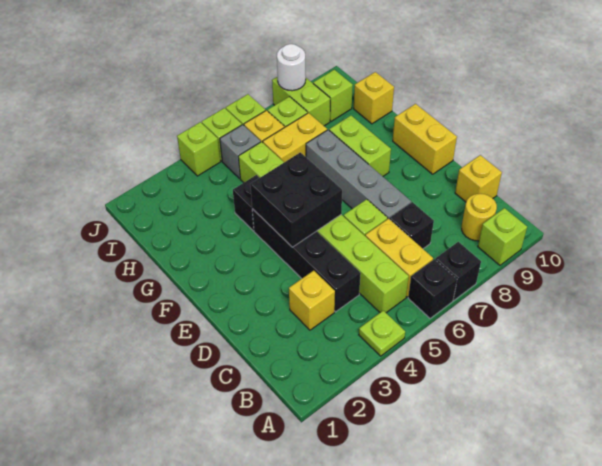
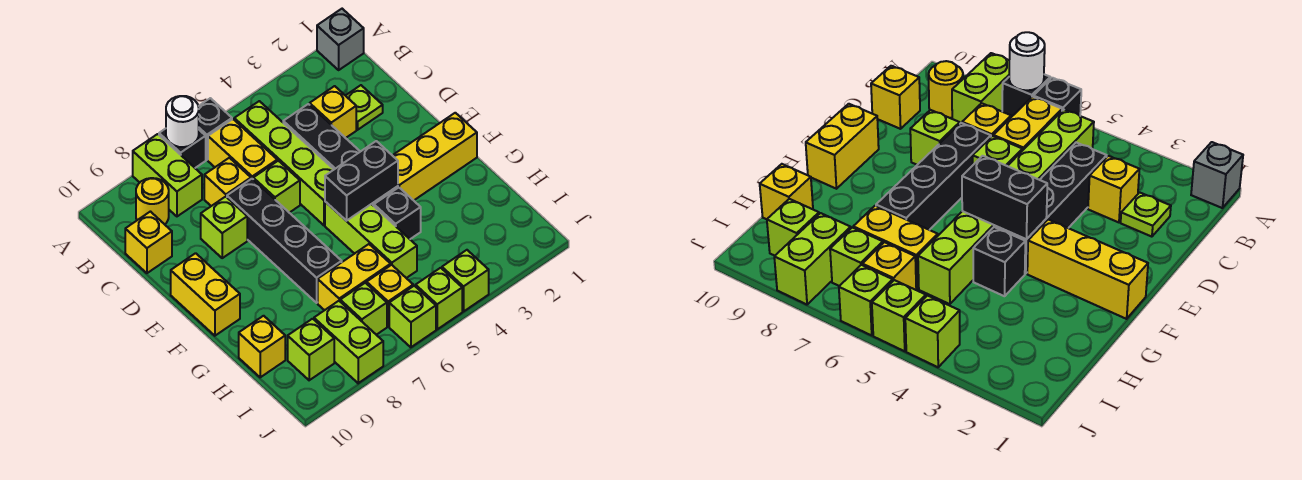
lime plate A4 level 1 -> lime plate C2 level 1
lime brick A9 level 1 -> lime brick D8 level 1
black brick C7 level 1 -> yellow brick C7 level 1
grey brick D7:G7 level 1 -> black brick D7:G7 level 1
black brick E4:F5 level 2 -> black brick F4:F5 level 2
none -> yellow brick F1:F3 level 1
lime brick F8:G8 level 1 -> lime brick A8:B8 level 1
grey brick I5 level 1 -> grey brick A1 level 1
white round brick J8 level 2 -> white round brick A7 level 2

